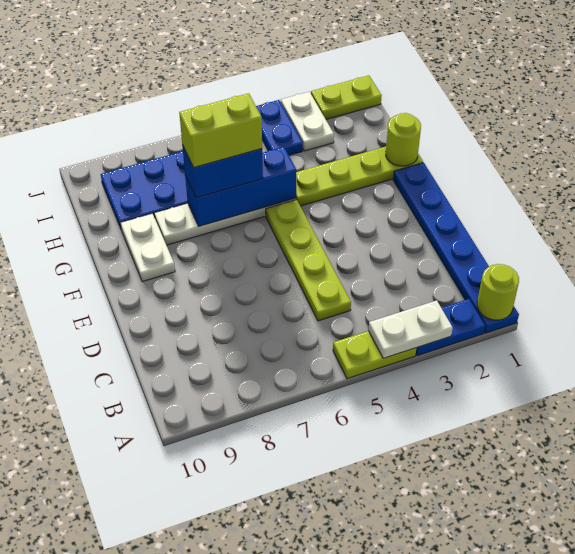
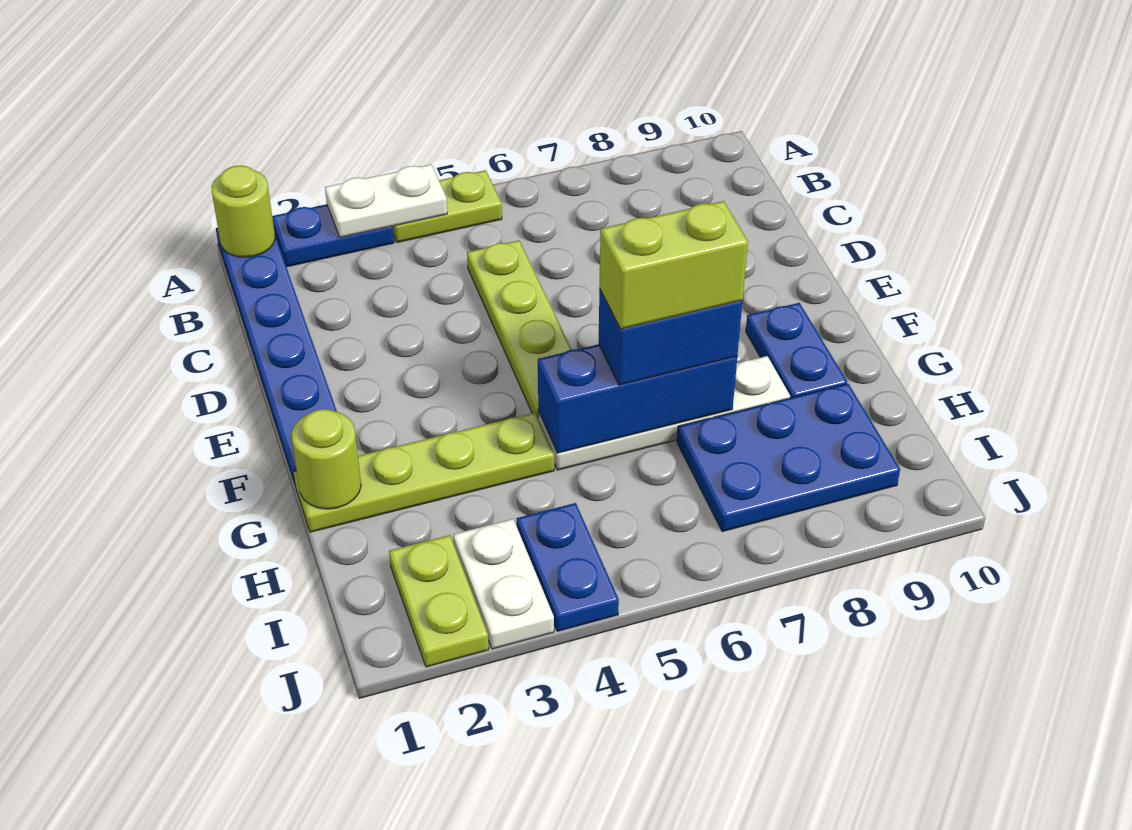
white plate F9:G9 level 1 -> blue plate F9:G9 level 1
lime plate J1:J2 level 1 -> lime plate I2:J2 level 1

